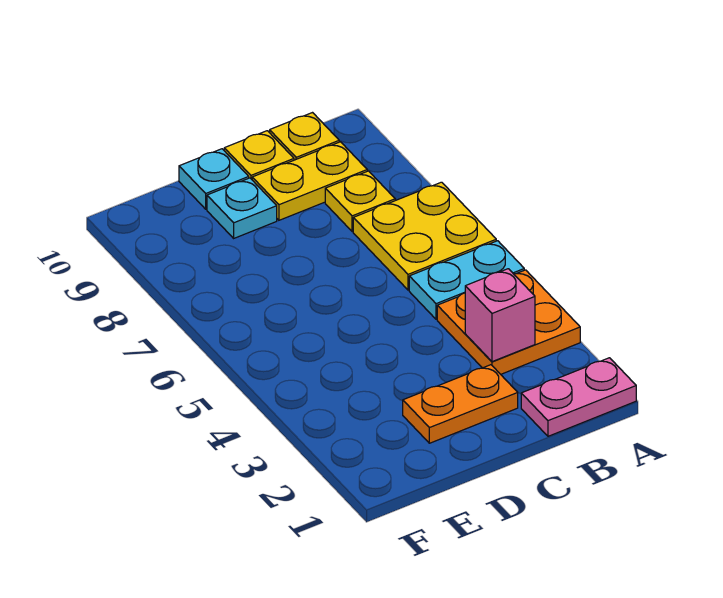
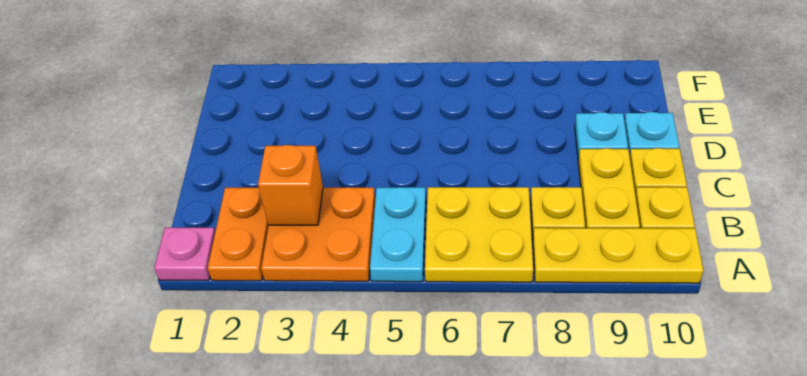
pink plate A1:B1 level 1 -> pink plate A1 level 1
none -> yellow plate A8:A10 level 1
pink brick B3 level 2 -> orange brick B3 level 2
orange plate C2:D2 level 1 -> orange plate A2:B2 level 1

